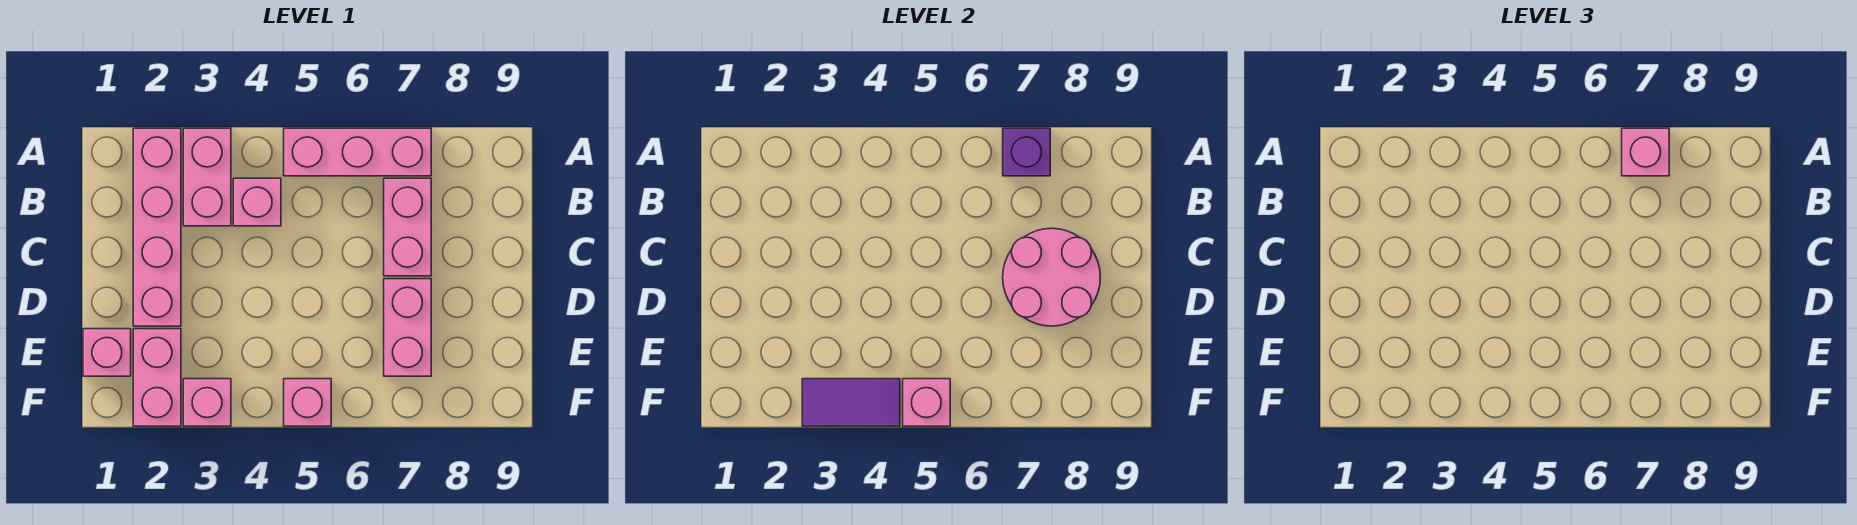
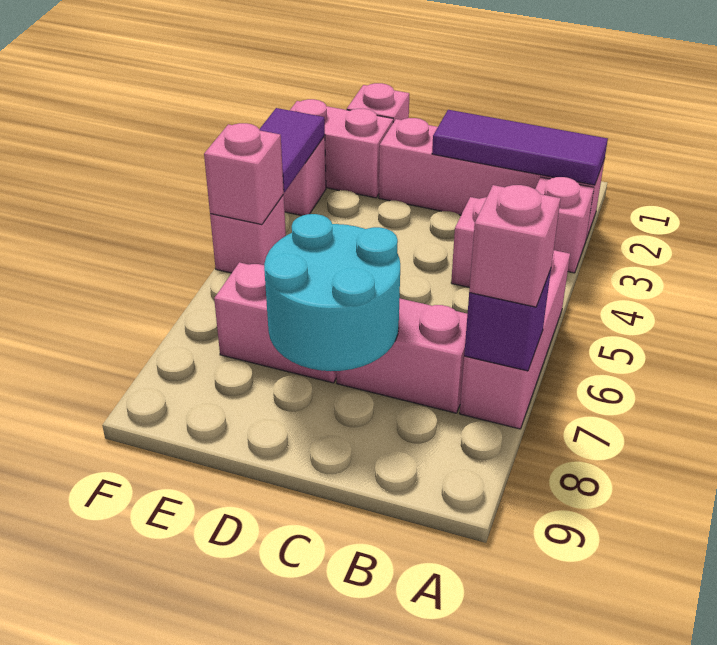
none -> purple tile A2:C2 level 2
pink brick A3:B3 level 1 -> pink brick A3 level 1
pink round brick C7:D8 level 2 -> cyan round brick C7:D8 level 2

